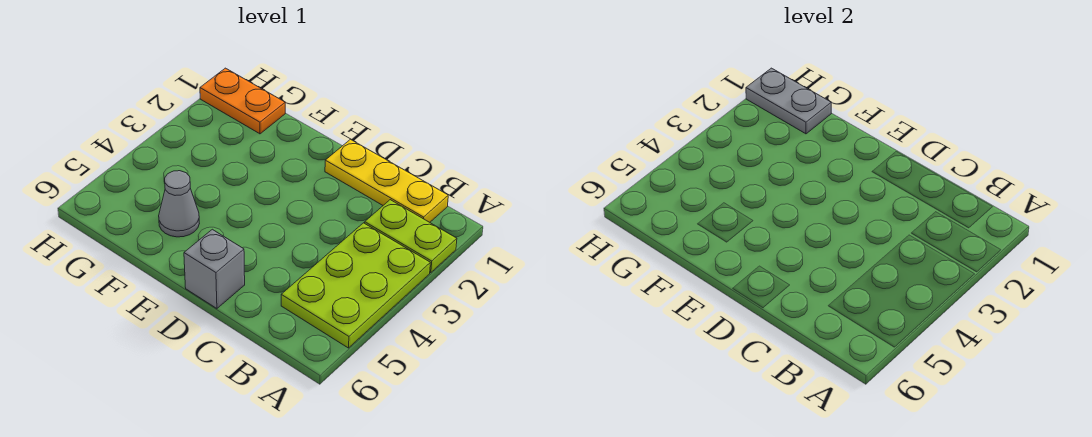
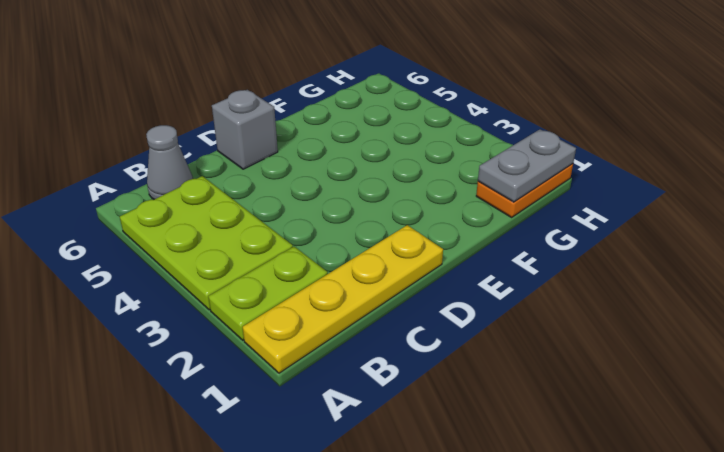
yellow plate B1:D1 level 1 -> yellow plate A1:D1 level 1
grey cone F5 level 1 -> grey cone B6 level 1

